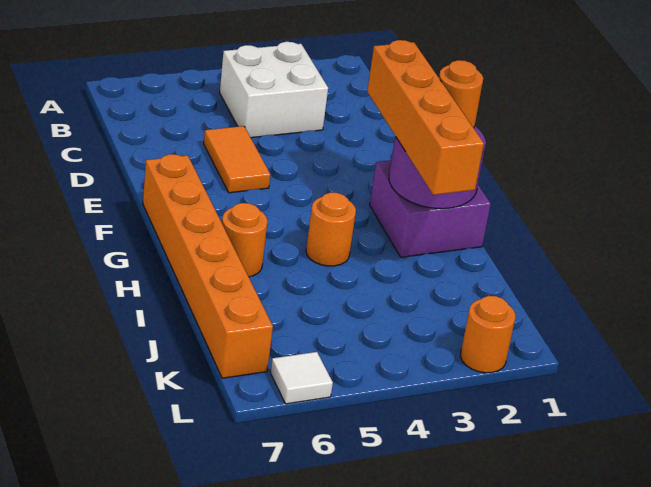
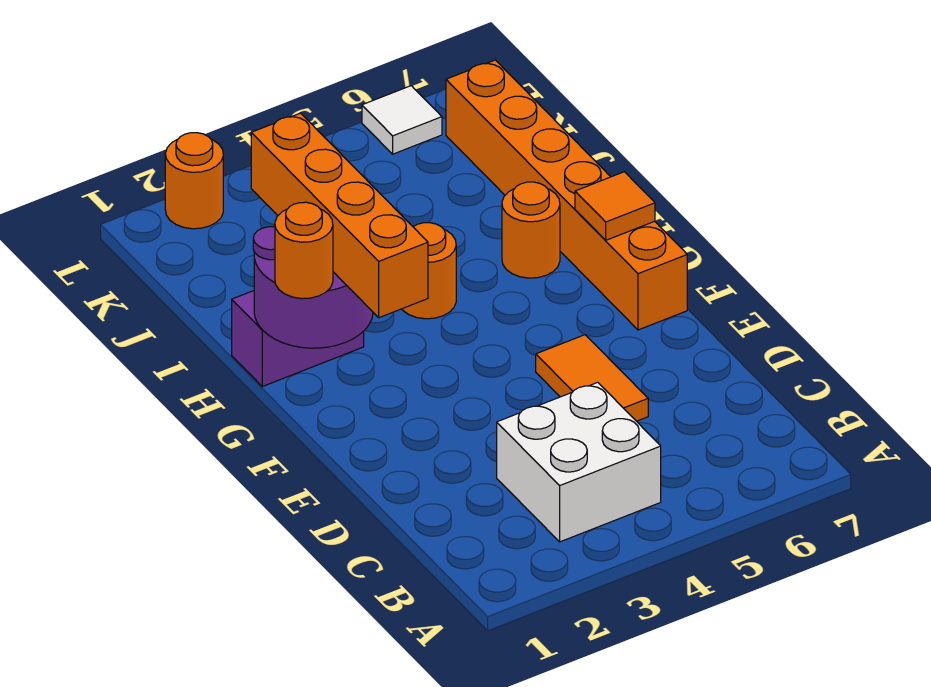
purple brick G1:H2 level 1 -> purple brick H1:H2 level 1
none -> orange tile G7 level 2

